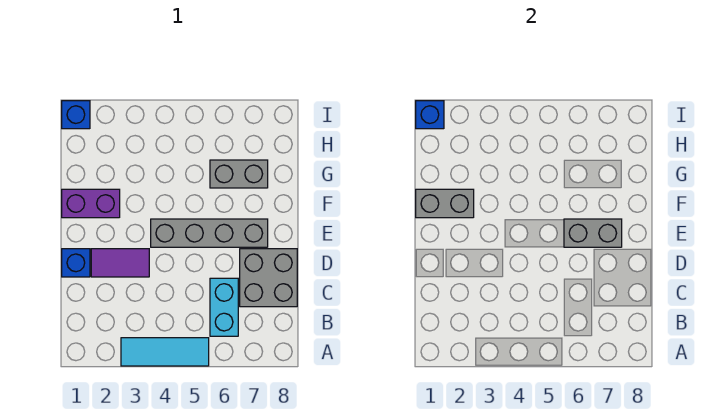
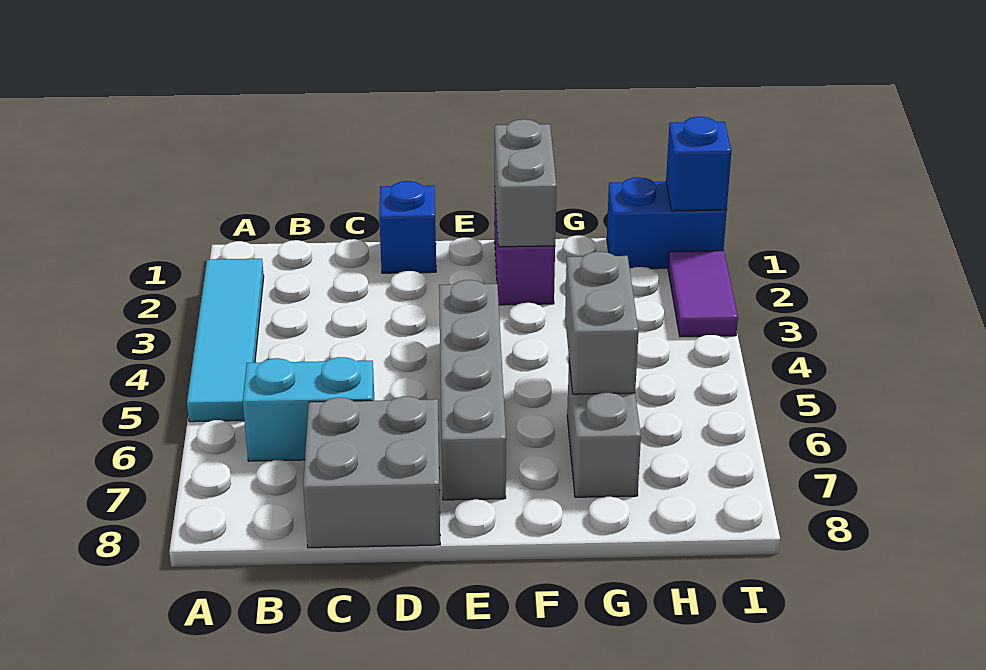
cyan tile A3:A5 level 1 -> cyan tile A2:A5 level 1
purple tile D2:D3 level 1 -> purple tile I2:I3 level 1
grey brick E6:E7 level 2 -> grey brick G5:G6 level 2
blue brick I1 level 1 -> blue brick H1:I1 level 1

